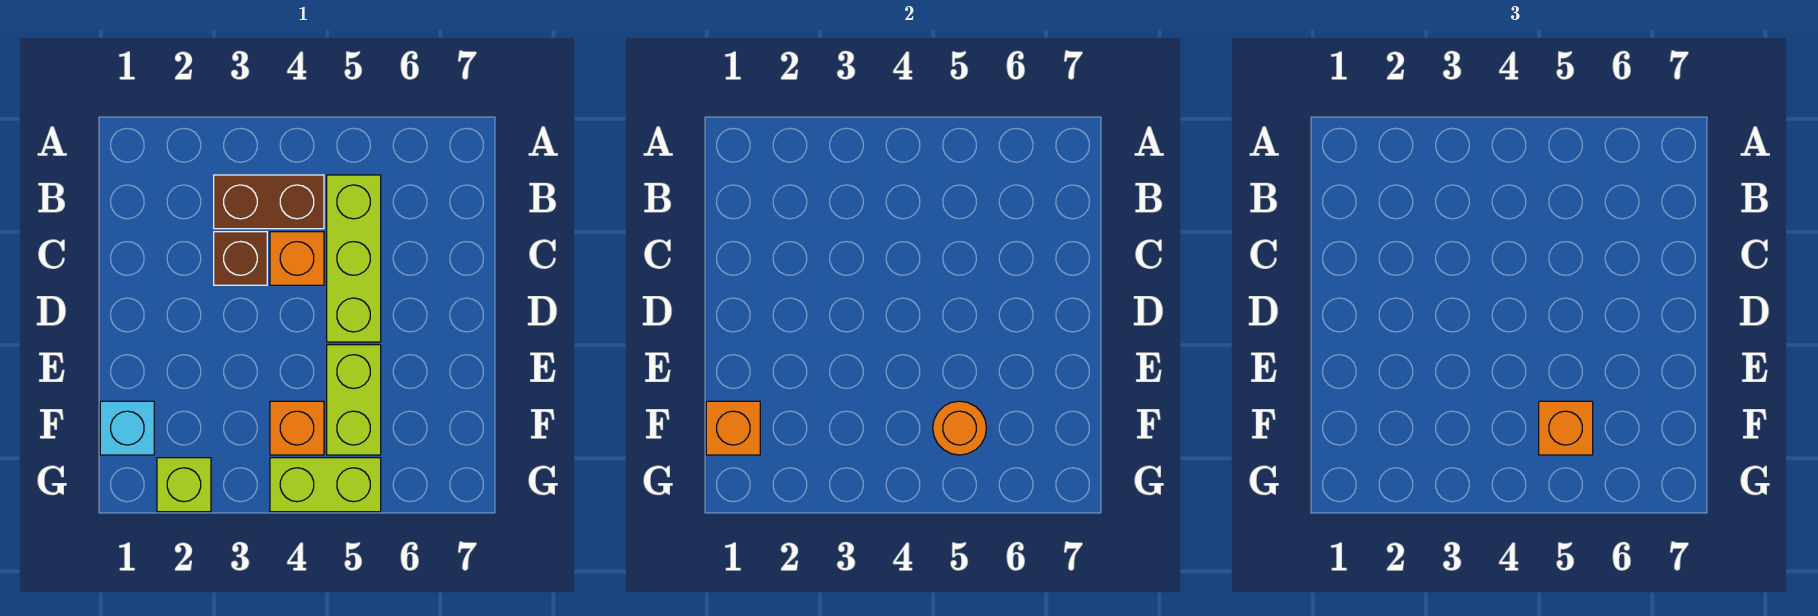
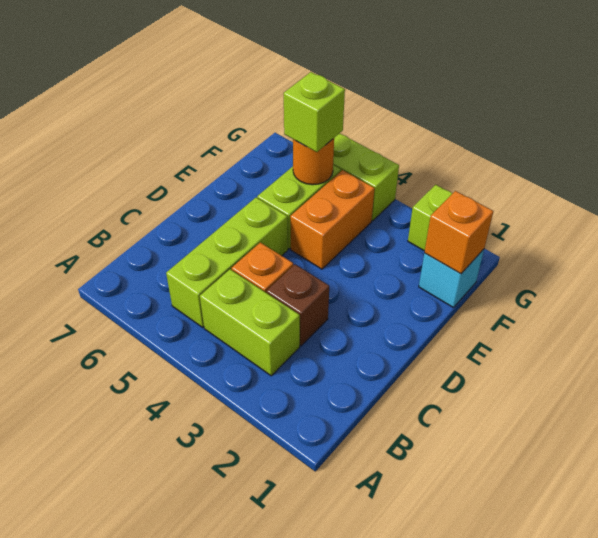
brown brick B3:B4 level 1 -> lime brick B3:B4 level 1
orange brick F4 level 1 -> orange brick E4:F4 level 1
orange brick F5 level 3 -> lime brick F5 level 3

